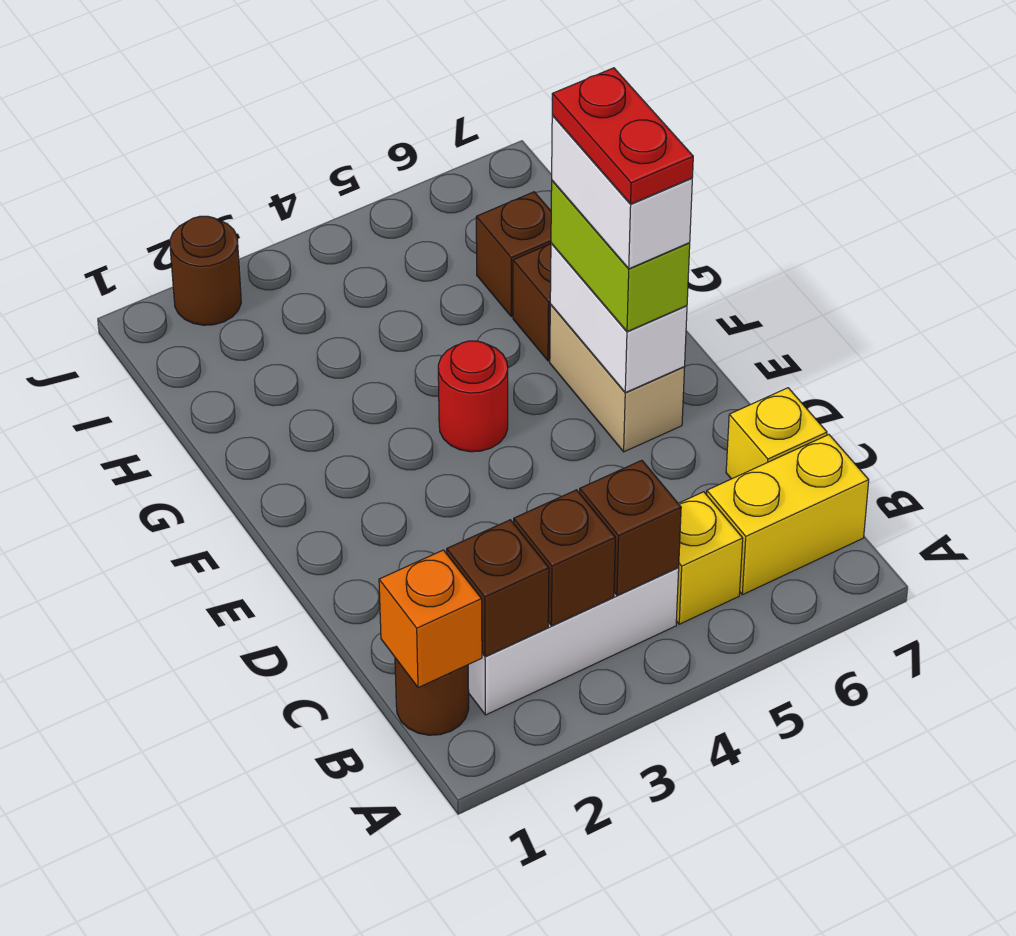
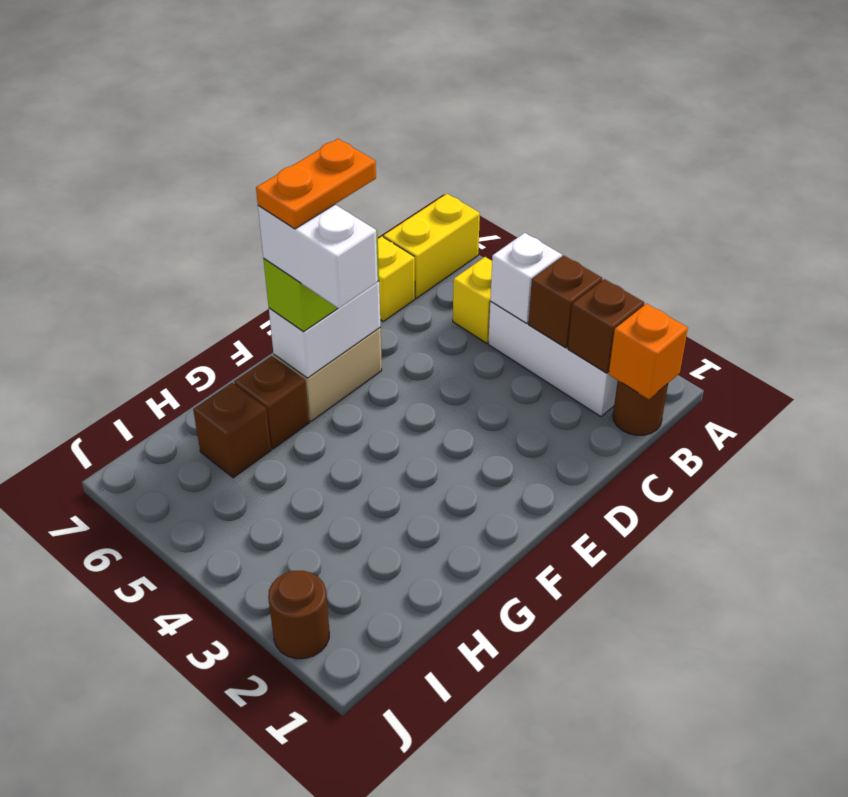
brown brick B4 level 2 -> white brick B4 level 2
yellow brick B6:B7 level 1 -> yellow brick A7:B7 level 1
white brick E6:F6 level 4 -> white brick F5:F6 level 4
red plate E6:F6 level 5 -> orange plate E6:F6 level 5
red round brick F4 level 1 -> none

